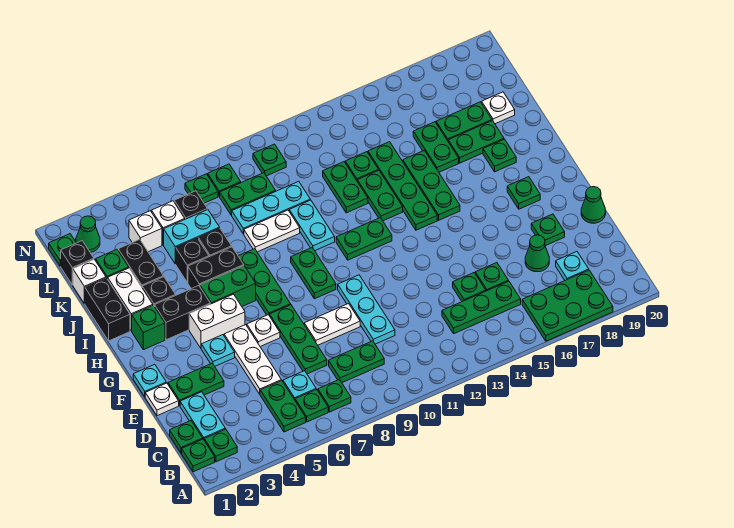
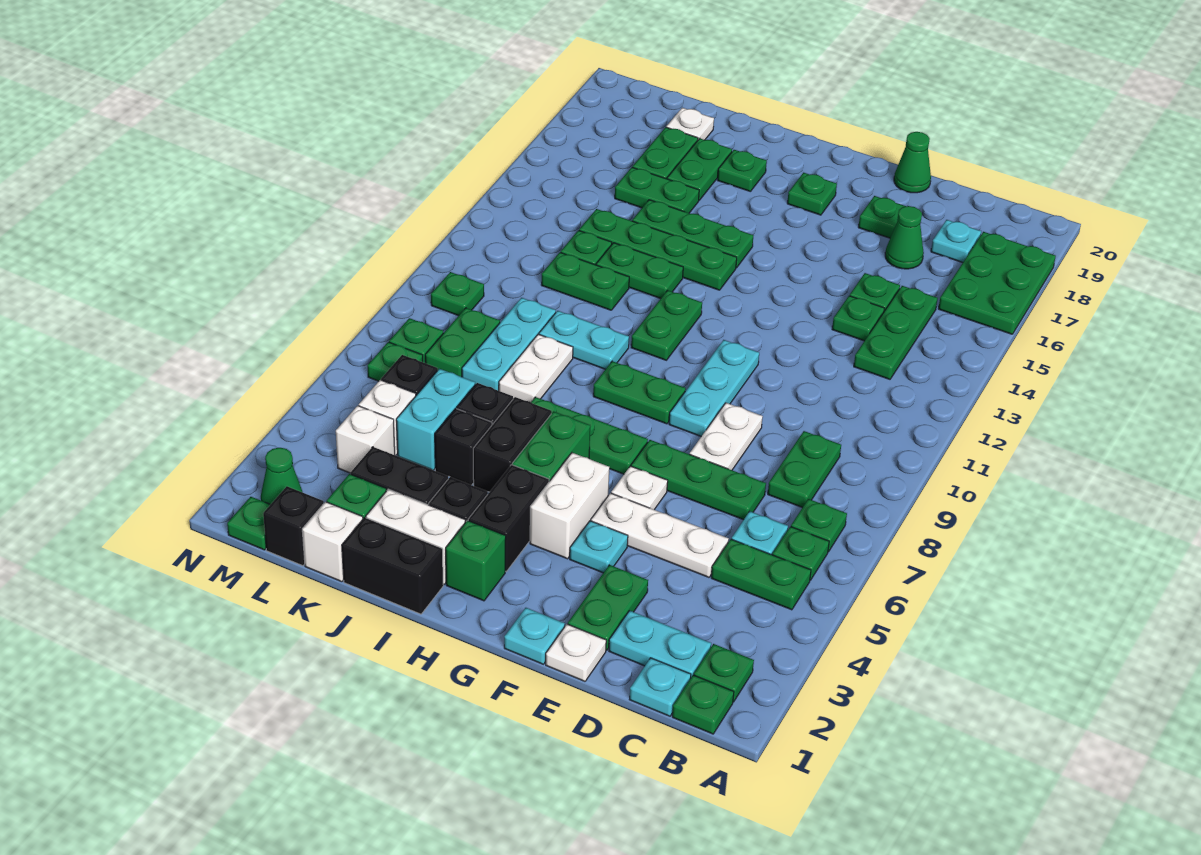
green plate C1 level 1 -> cyan plate C1 level 1
cyan plate D10:F10 level 1 -> cyan plate F9:F11 level 1

